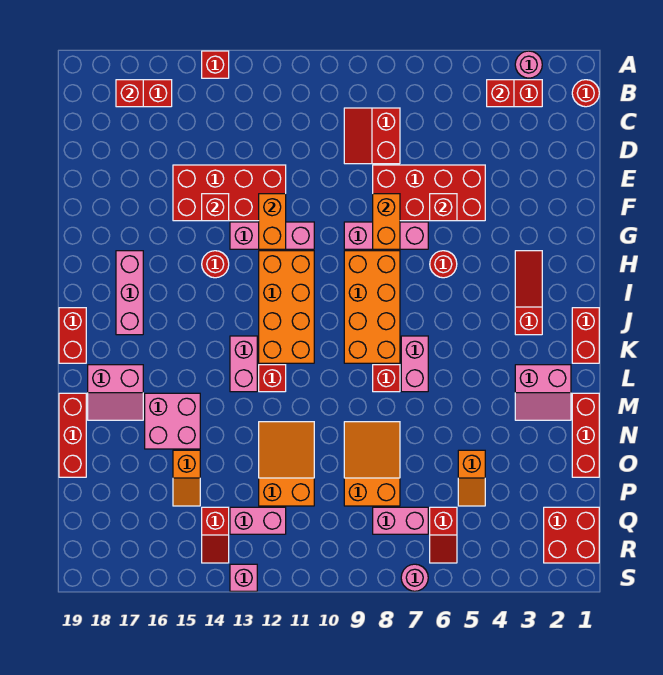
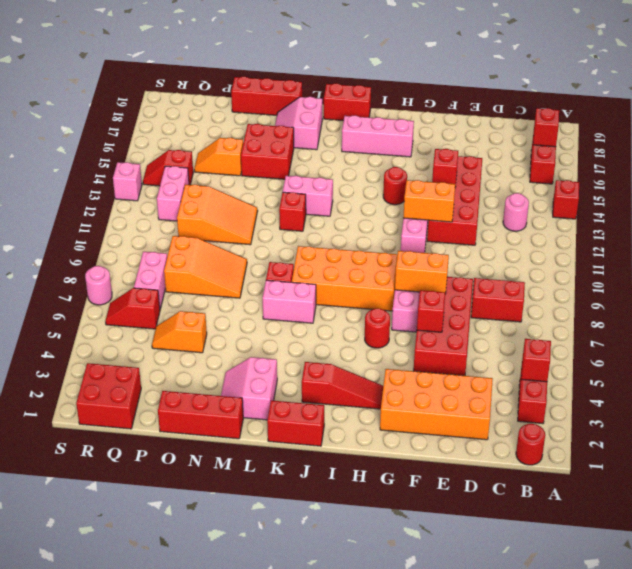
pink round brick A3 level 1 -> pink round brick C13 level 1
orange brick H11:K12 level 1 -> orange brick D2:G3 level 1
pink brick M15:N16 level 1 -> red brick M15:N16 level 1

